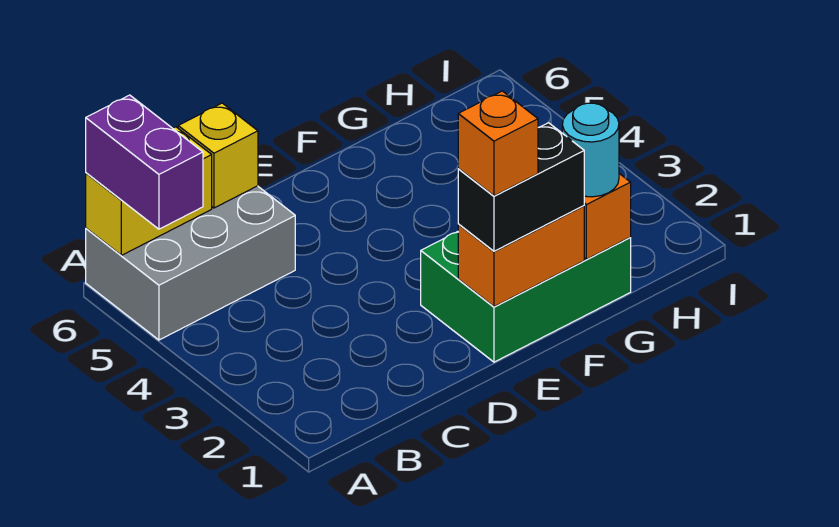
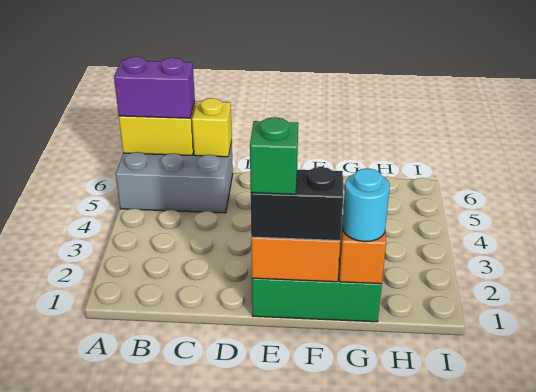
purple brick A5:A6 level 3 -> purple brick A6:B6 level 3
orange brick E1 level 4 -> green brick E1 level 4

